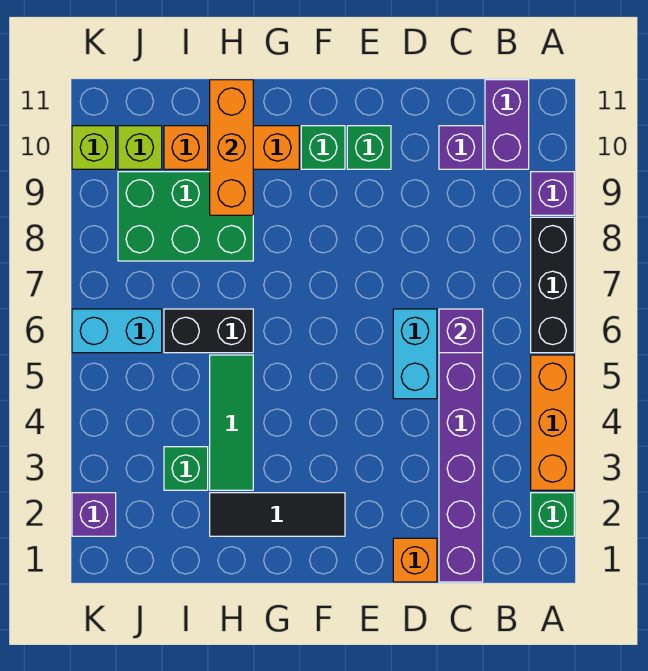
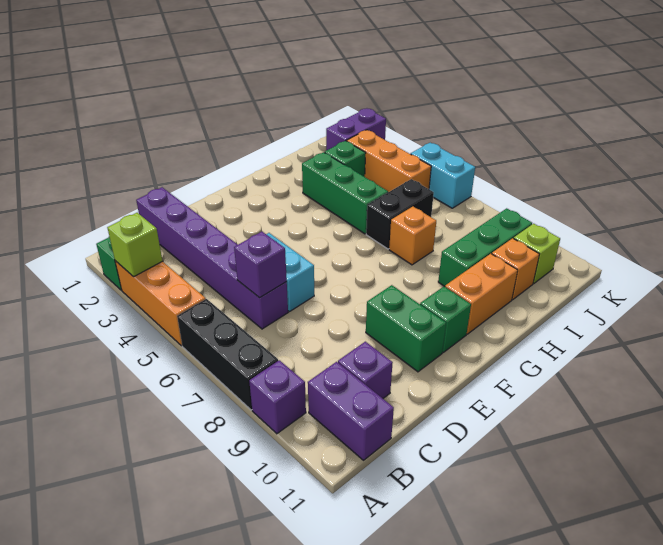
orange brick D1 level 1 -> orange brick H7 level 1
green brick E10 level 1 -> green brick E9:E10 level 1
black tile F2:H2 level 1 -> none
green tile H3:H5 level 1 -> green brick H3:H5 level 1
green brick H8:J9 level 1 -> green brick H9:J9 level 1
orange brick H9:H11 level 2 -> orange brick J3:J5 level 1
cyan brick J6:K6 level 1 -> cyan brick K5:K6 level 1
purple brick K2 level 1 -> purple brick J2:K2 level 1
lime brick K10 level 1 -> lime brick A3 level 2

